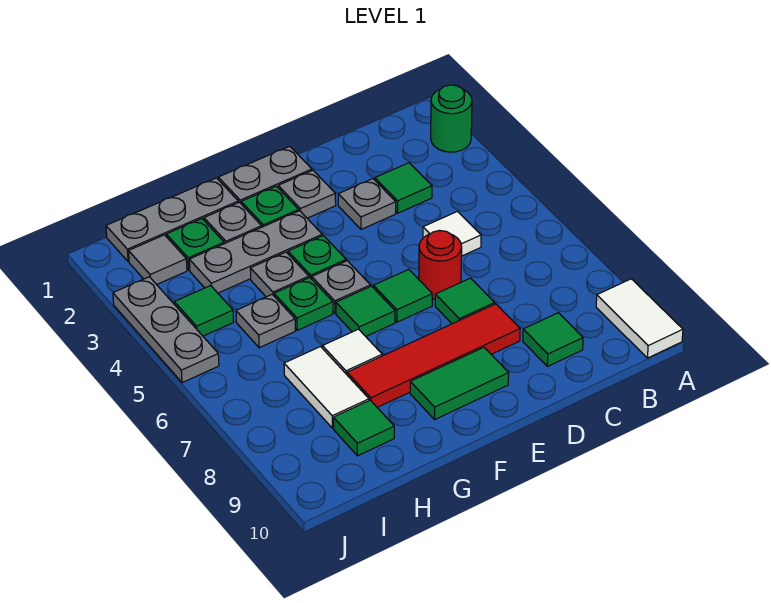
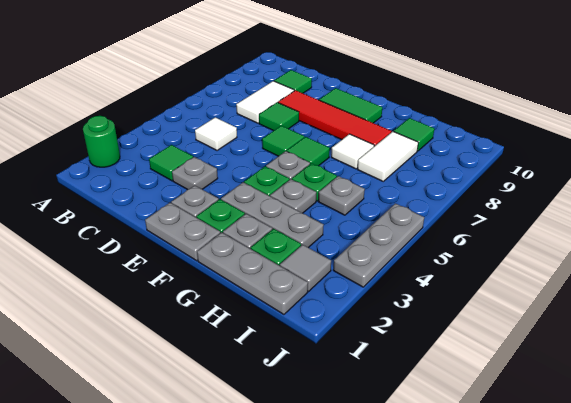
white tile A9:A10 level 1 -> white tile C7:C8 level 1
red round brick D6 level 1 -> none
green tile I4 level 1 -> none

